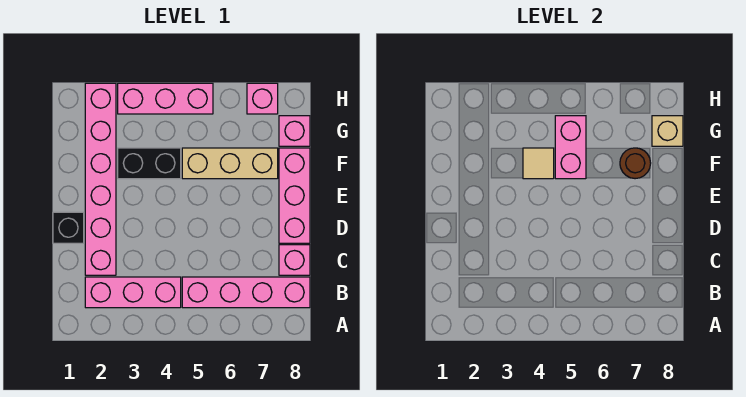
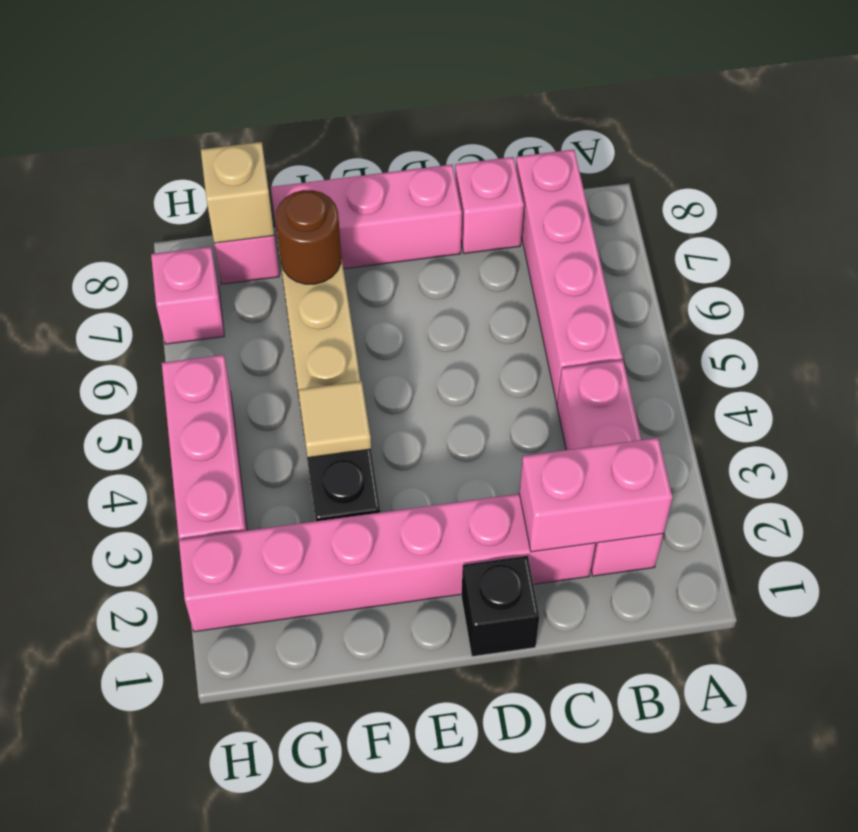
pink brick F5:G5 level 2 -> pink brick B2:C2 level 2

